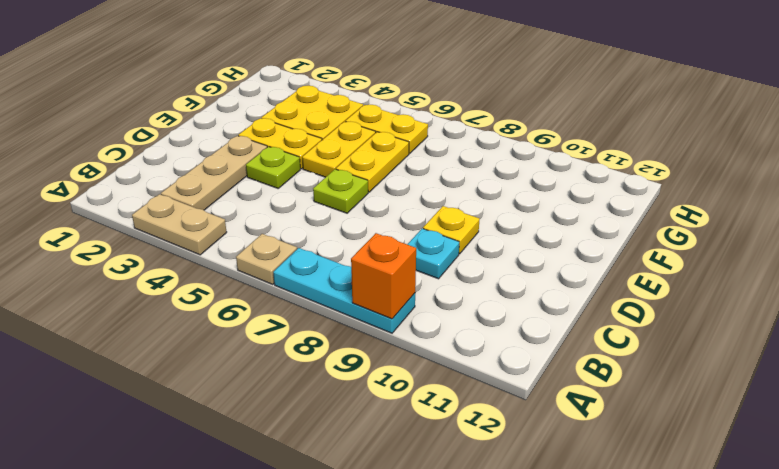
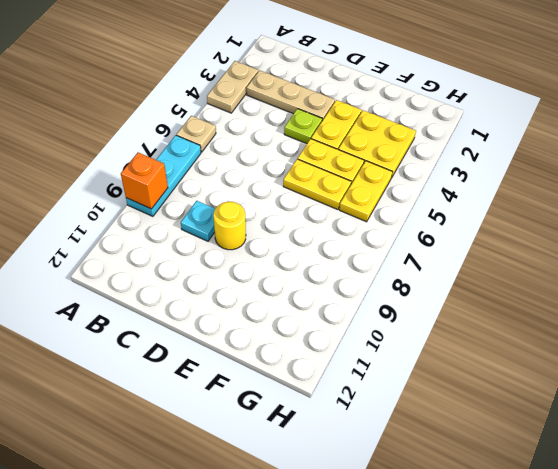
lime plate D6 level 1 -> none
yellow plate D9 level 1 -> yellow round brick D9 level 1

